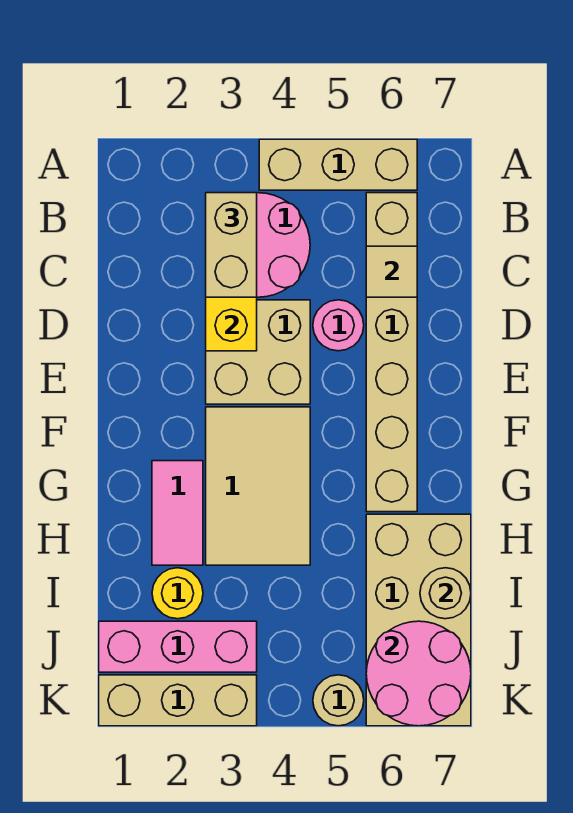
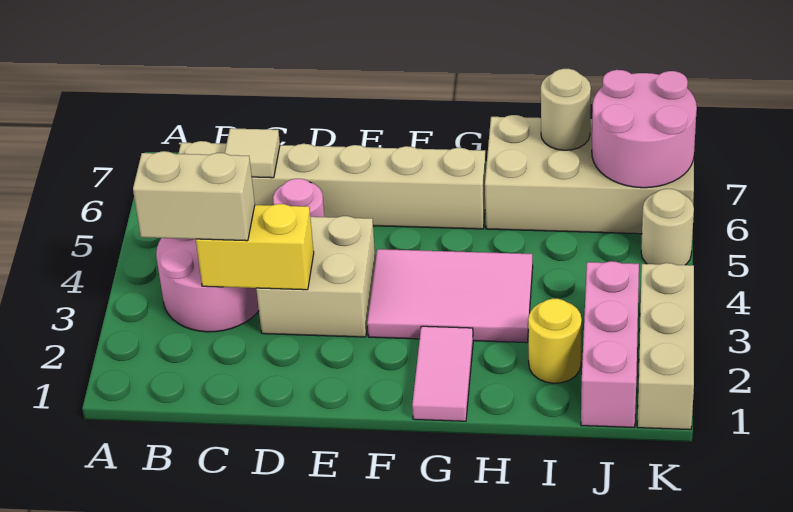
tan brick A4:A6 level 1 -> none
tan tile F3:H4 level 1 -> pink tile F3:H4 level 1
pink tile G2:H2 level 1 -> pink tile G1:G2 level 1

